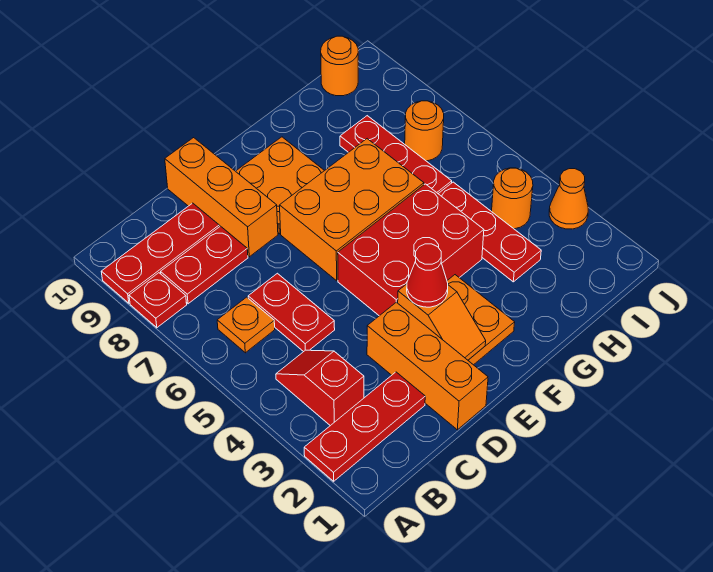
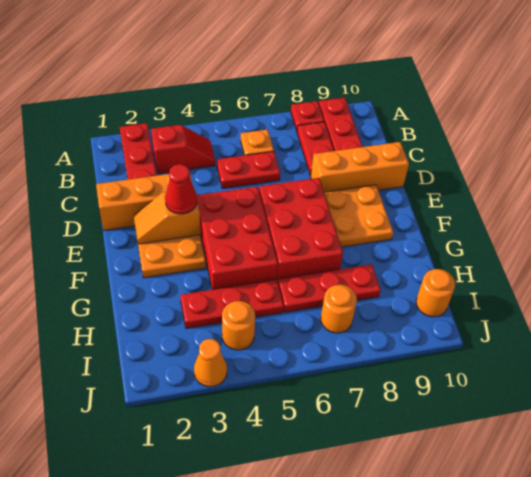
orange brick E6:G7 level 1 -> red brick E6:G7 level 1

